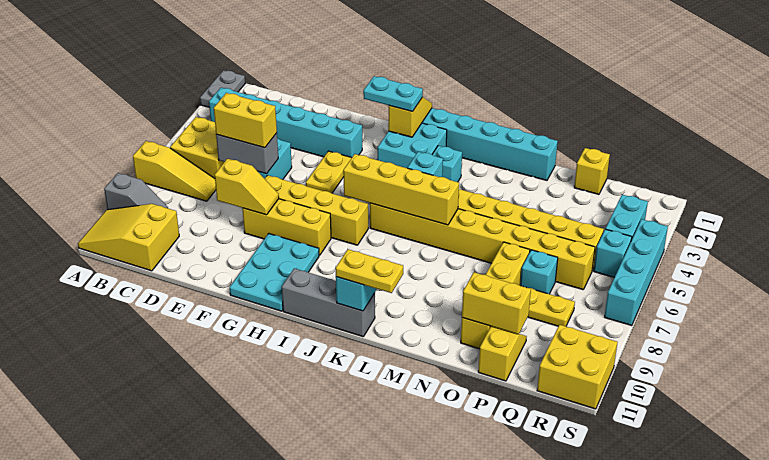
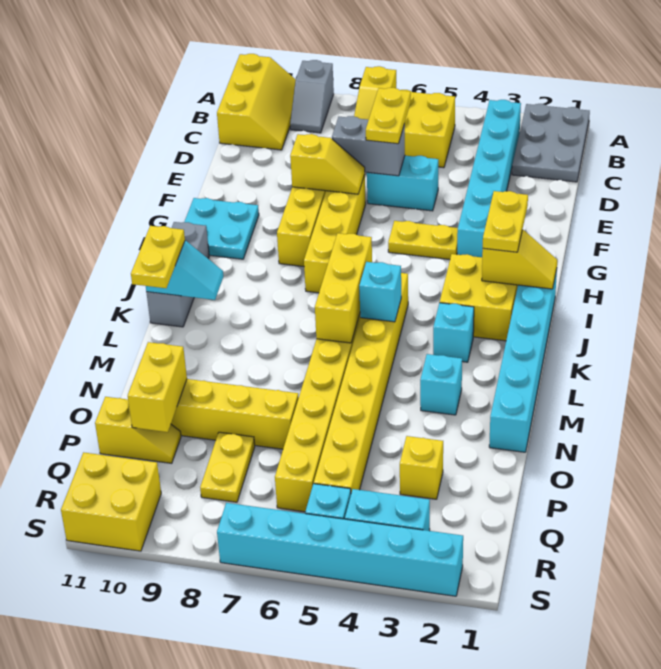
grey plate A1:A2 level 1 -> grey plate A1:C2 level 1
yellow slope A10:C11 level 1 top C -> yellow slope A10:C11 level 1 top 11
grey brick D6:E6 level 2 -> grey brick E6:E7 level 2
yellow brick D6:E6 level 3 -> yellow plate D6:E6 level 3
yellow slope E8:F8 level 2 top E -> yellow slope F7:F8 level 2 top 8
cyan plate G9:H11 level 1 -> cyan plate G10:H11 level 1
cyan plate H2:I2 level 3 -> yellow plate H2:I2 level 3
cyan brick I2:J3 level 1 -> yellow brick I2:J3 level 1
yellow brick I6:L6 level 2 -> yellow brick J6:L6 level 2
yellow brick P1 level 1 -> yellow brick P3 level 1
cyan brick P7 level 1 -> cyan brick M3 level 1
cyan brick S4:S7 level 1 -> cyan brick S2:S7 level 1

